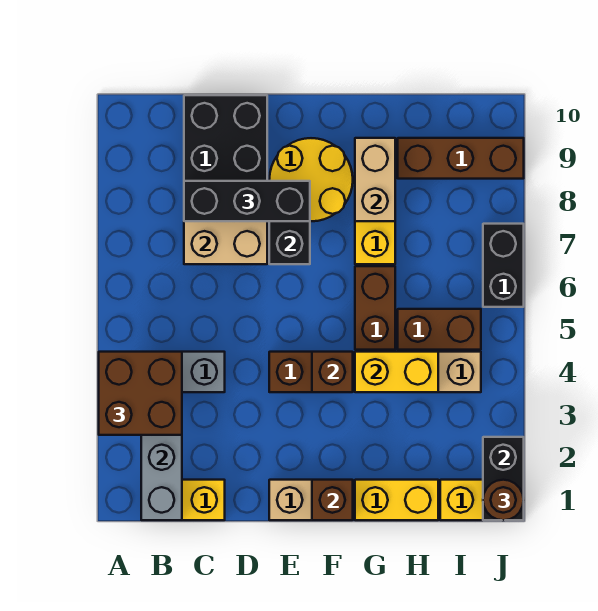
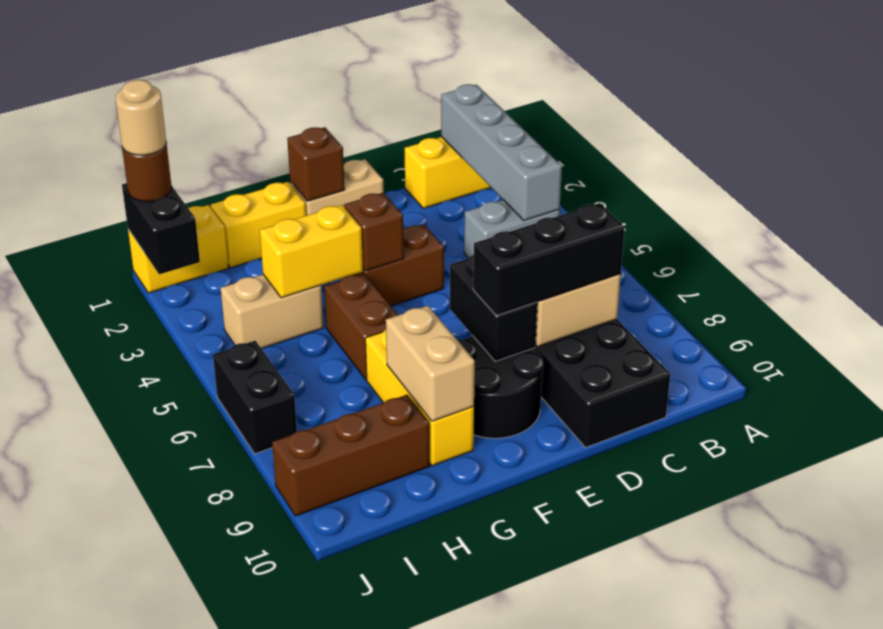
brown brick A3:B4 level 3 -> none
yellow round brick E8:F9 level 1 -> black round brick E8:F9 level 1
brown brick H5:I5 level 1 -> none
none -> tan round brick J1 level 4

